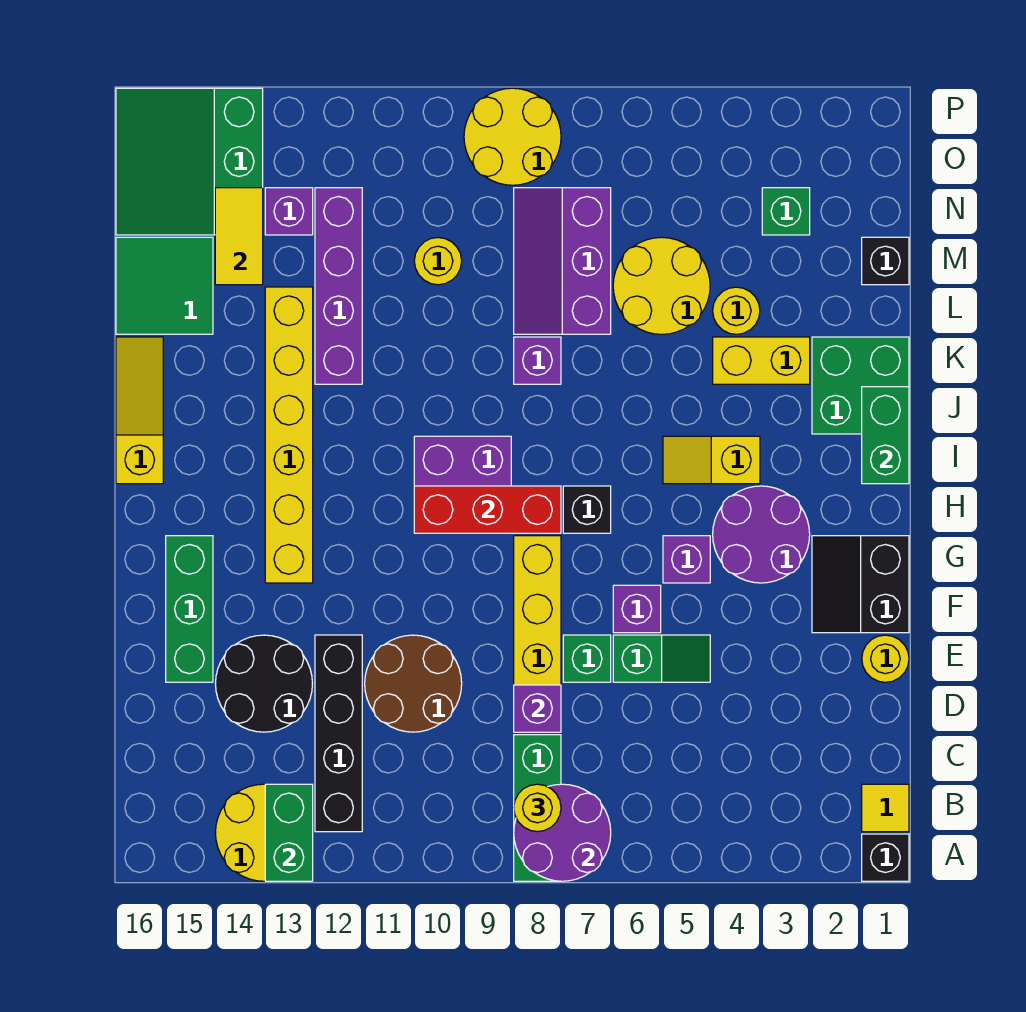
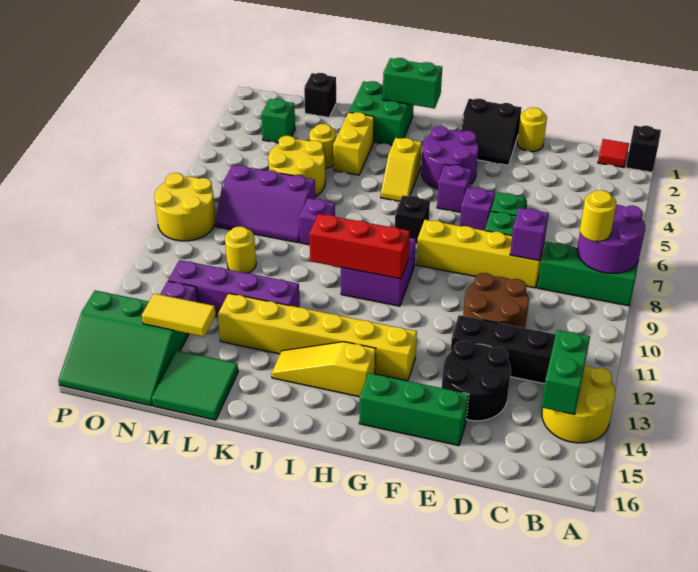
green brick A13:B13 level 2 -> green brick B13:B14 level 2
yellow tile B1 level 1 -> red tile B1 level 1
red brick H8:H10 level 2 -> red brick H10:J10 level 2
yellow slope I16:K16 level 1 top I -> yellow slope H14:J14 level 1 top H

